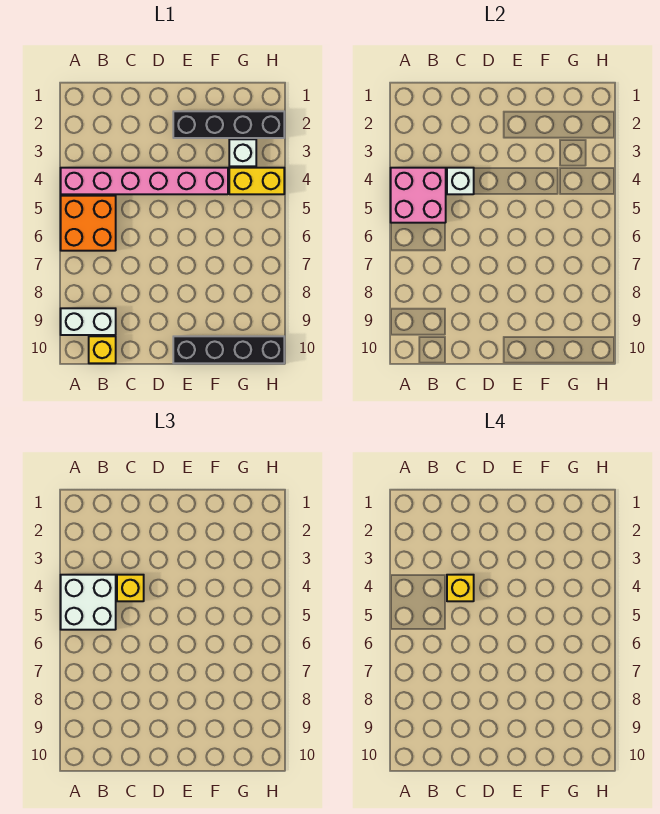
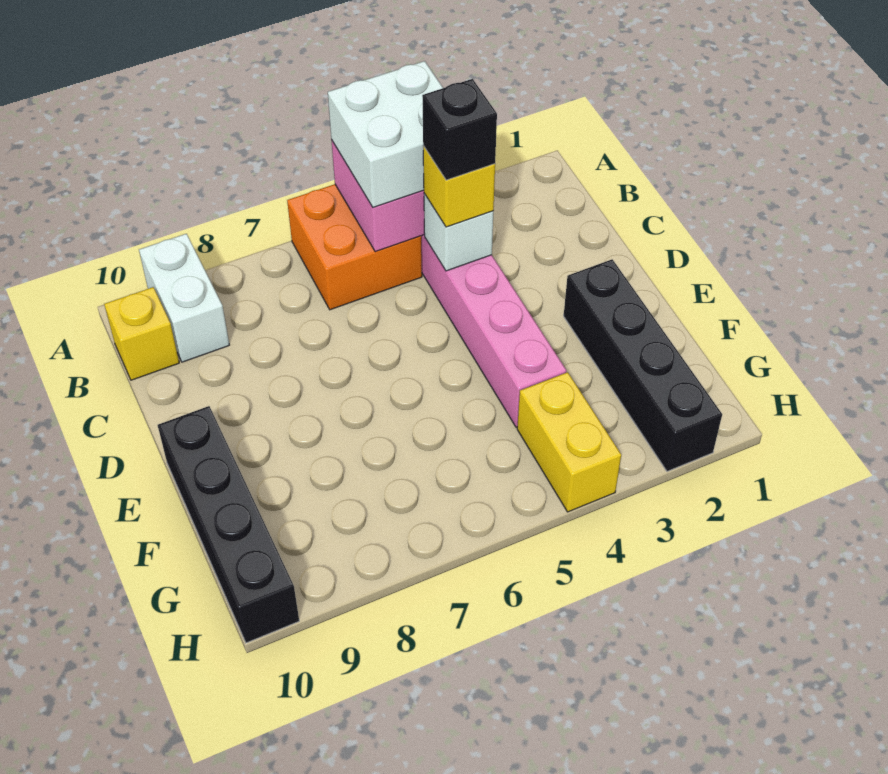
yellow brick C4 level 4 -> black brick C4 level 4
white brick G3 level 1 -> none

